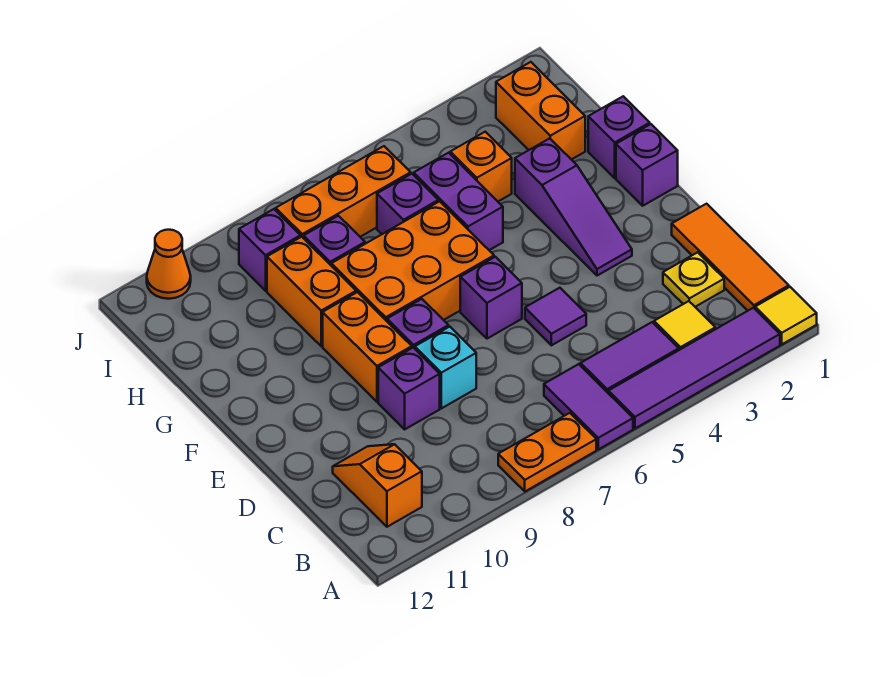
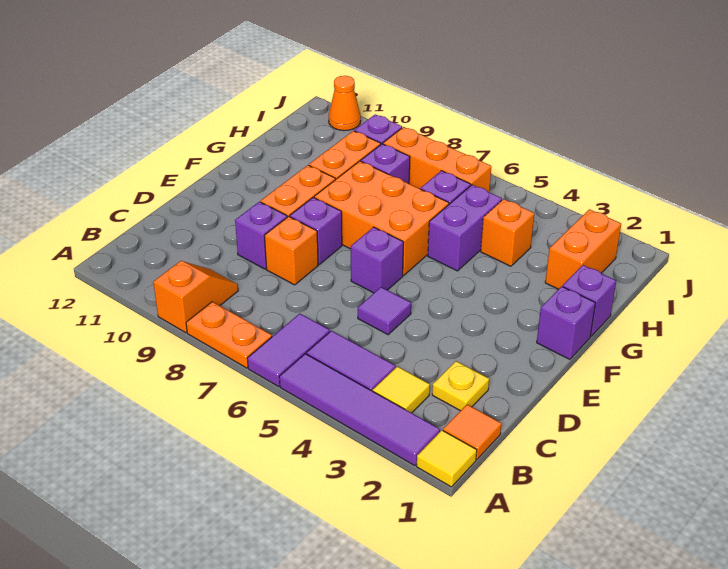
orange tile B1:D1 level 1 -> orange tile B1 level 1
orange slope B11:C11 level 1 top B -> orange slope A9:B9 level 1 top A
cyan brick D8 level 1 -> orange brick D8 level 1
purple slope E3:G3 level 1 top G -> none

